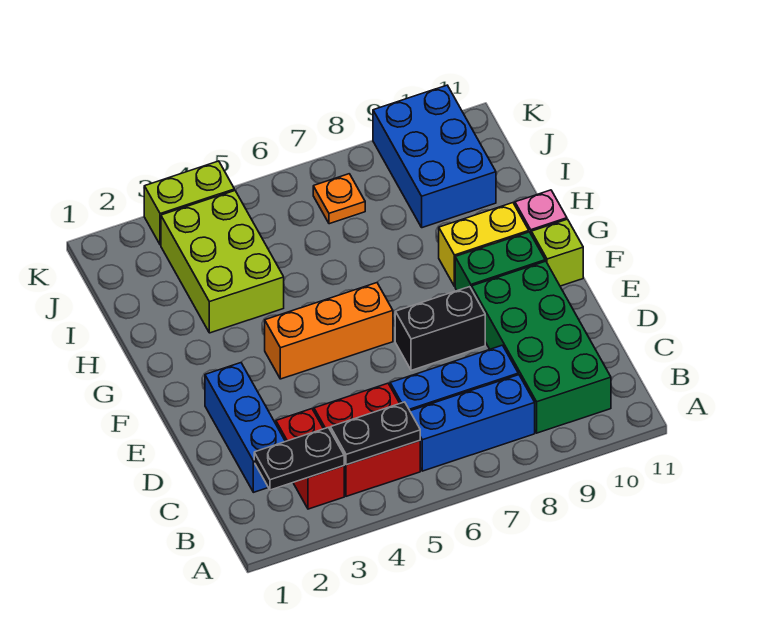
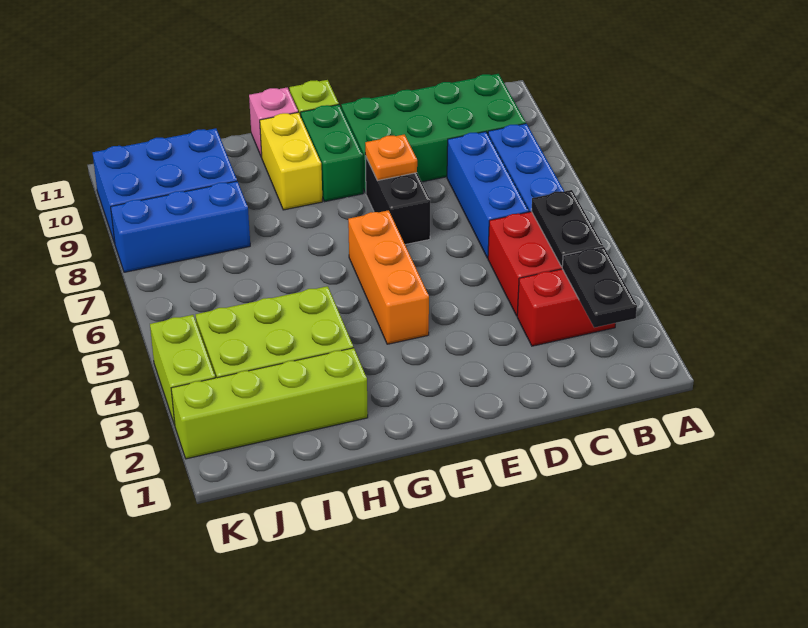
blue brick C2:E2 level 1 -> blue brick I8:K8 level 1
none -> lime brick H2:K2 level 1
orange plate J7 level 1 -> orange plate E8 level 2

